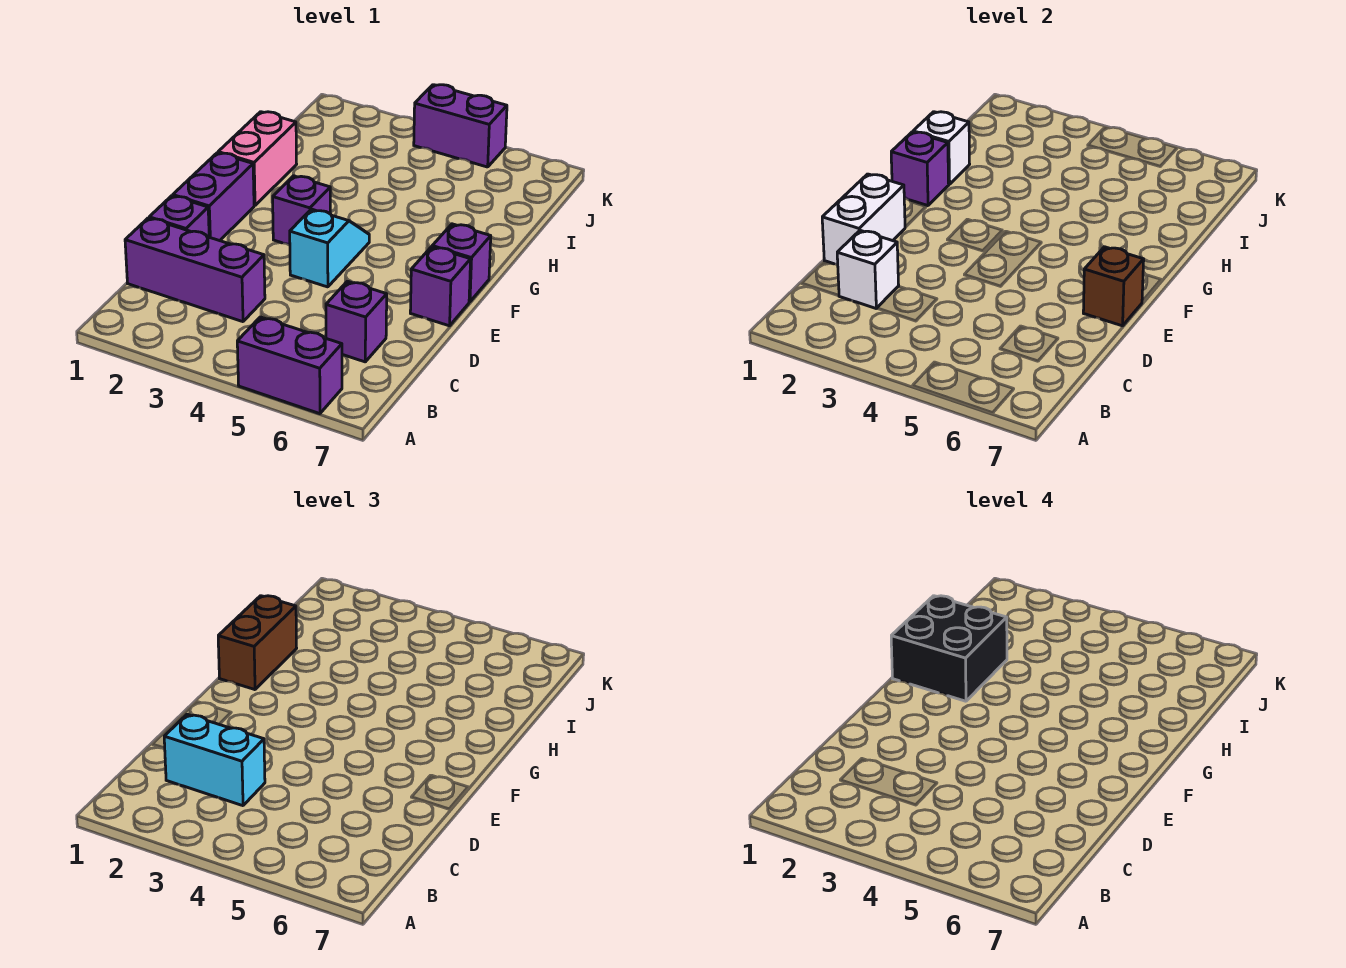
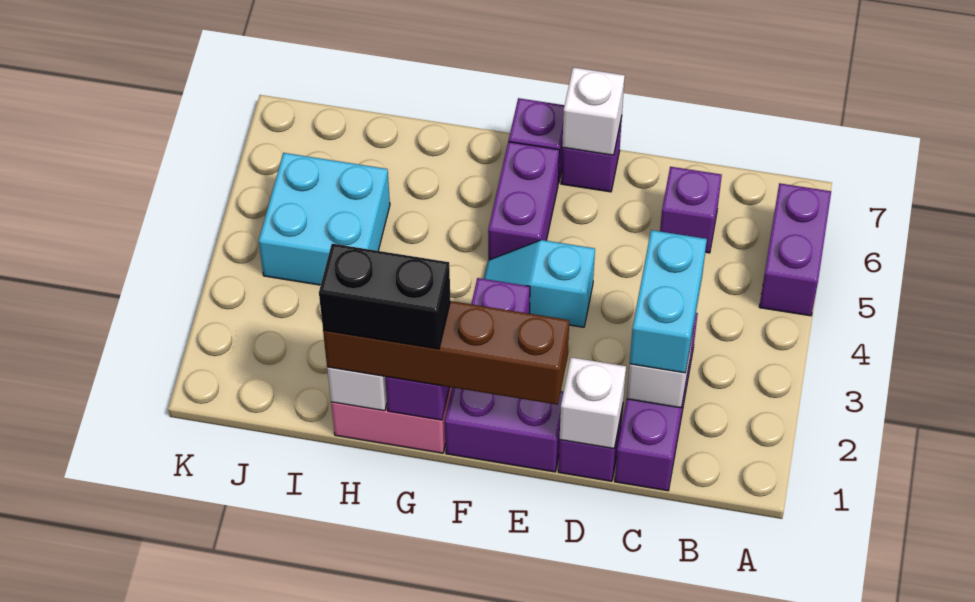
white brick D1:E1 level 2 -> white brick D1 level 2
brown brick E7 level 2 -> white brick E7 level 2
brown brick G1:H1 level 3 -> brown brick E1:H1 level 3
black brick G1:H2 level 4 -> black brick G1:H1 level 4
none -> cyan brick I4:J5 level 1
purple brick K4:K5 level 1 -> purple brick F5:F6 level 1

